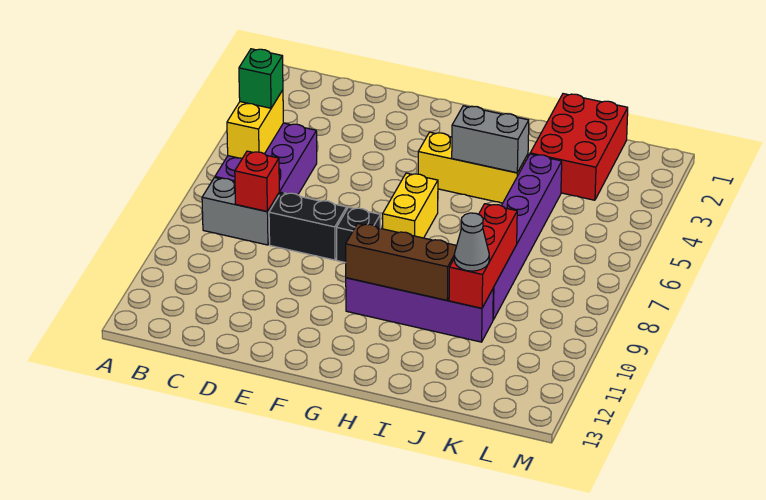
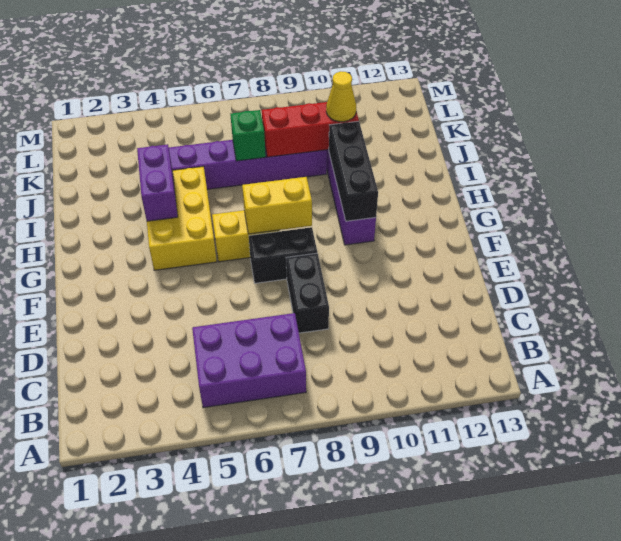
yellow brick B5:B6 level 2 -> yellow brick G7:G8 level 2
green brick B5 level 3 -> green brick J7 level 2
grey brick B8:C8 level 1 -> none
red brick C8 level 2 -> none
black brick F8 level 1 -> black brick F7:F8 level 1
yellow brick G4:I4 level 1 -> yellow brick G4:I5 level 1
brown brick G10:I10 level 2 -> black brick G10:I10 level 2
grey brick H4:I4 level 2 -> purple brick H4:I4 level 2
red brick J1:K3 level 1 -> none
grey cone J10 level 3 -> yellow cone J10 level 3

